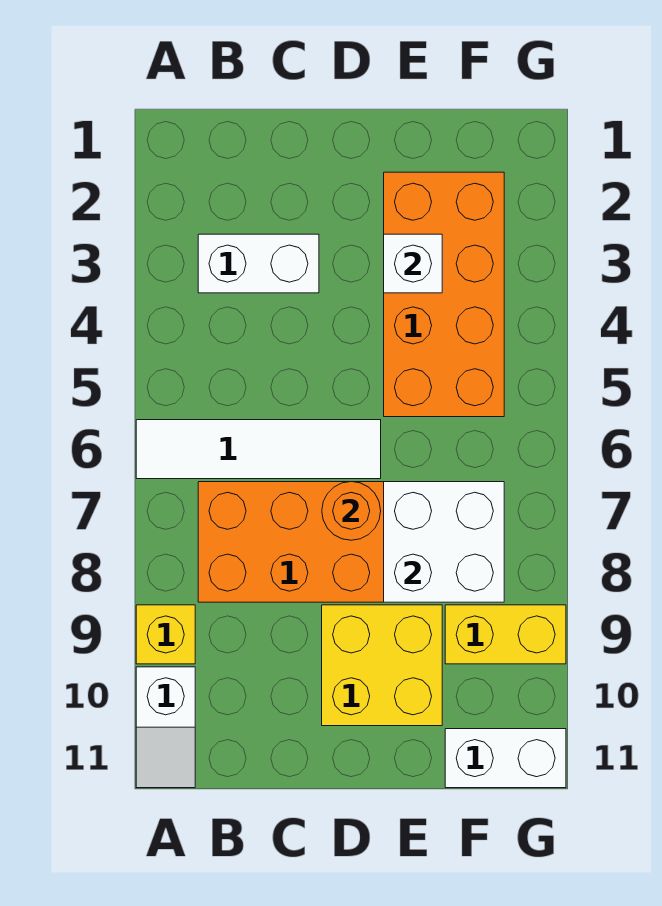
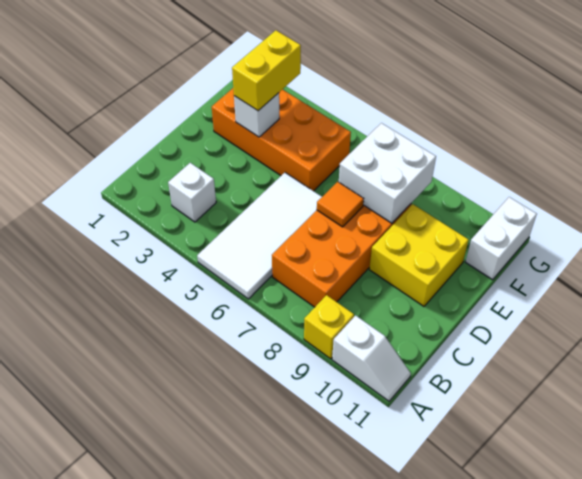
white tile A6:D6 level 1 -> white tile A5:D6 level 1
white brick B3:C3 level 1 -> white brick B3 level 1
orange round brick D7 level 2 -> orange tile D7 level 2
yellow brick F9:G9 level 1 -> yellow brick E3:F3 level 3

